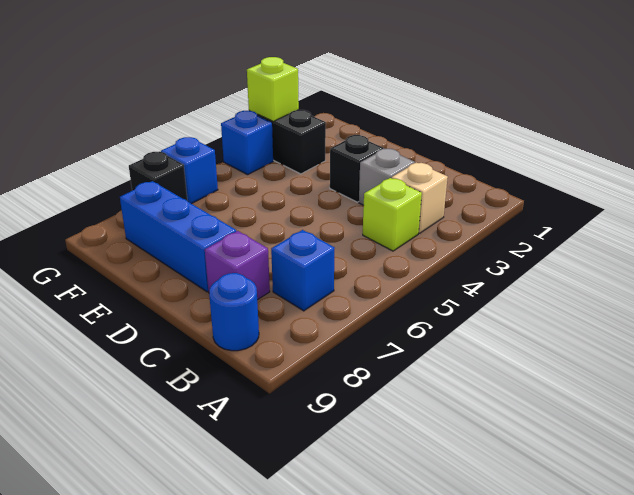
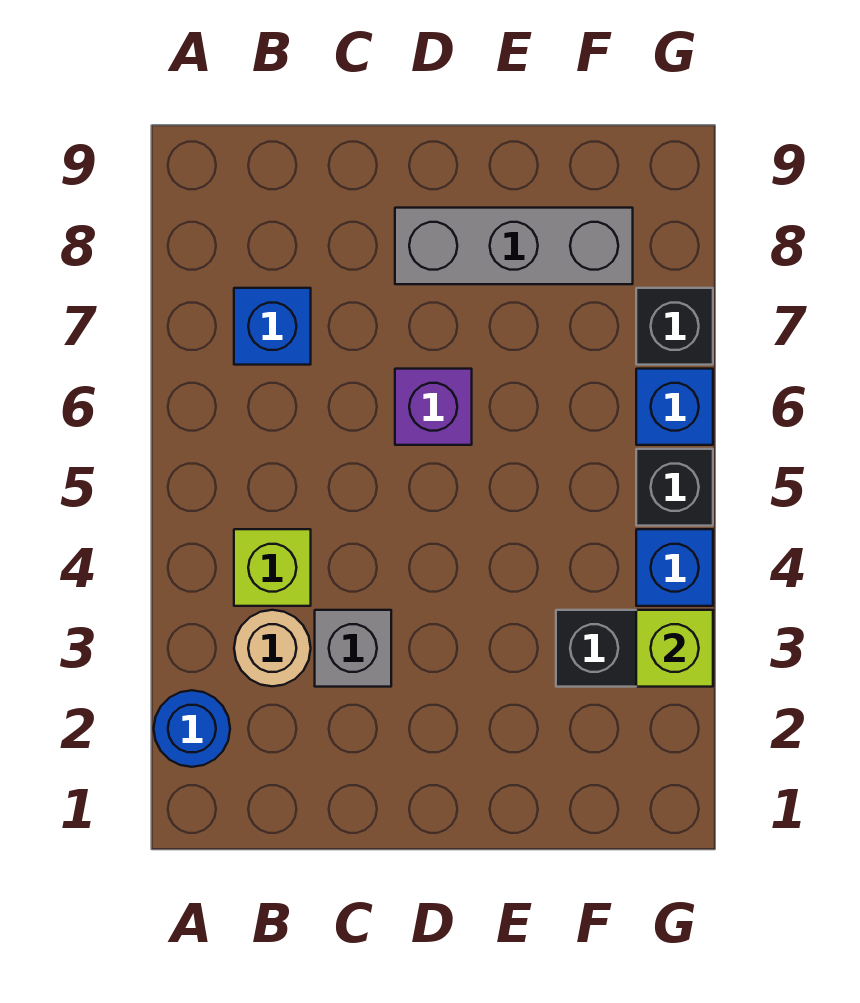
tan brick B3 level 1 -> tan round brick B3 level 1
blue round brick B9 level 1 -> blue round brick A2 level 1
purple brick C8 level 1 -> purple brick D6 level 1
black brick D3 level 1 -> black brick G5 level 1
blue brick D8:F8 level 1 -> grey brick D8:F8 level 1

